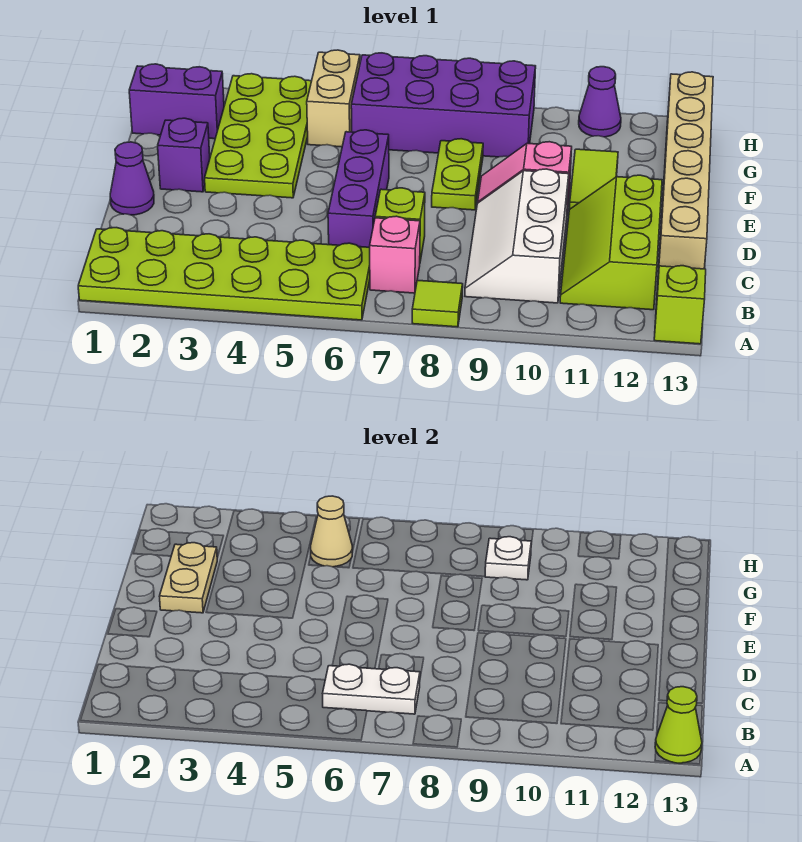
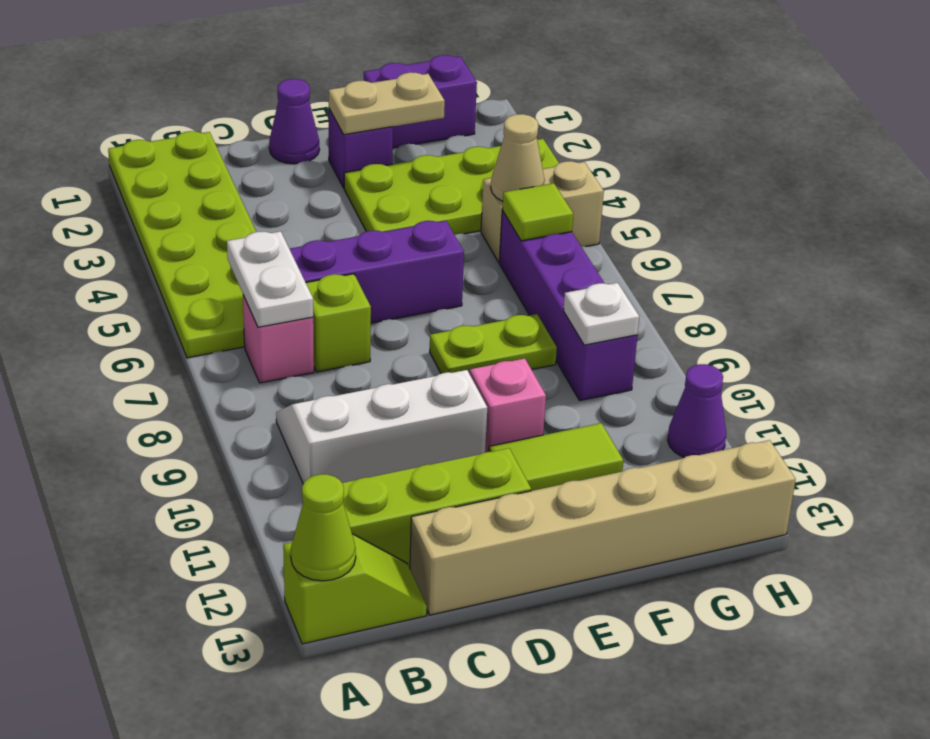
lime tile A8 level 1 -> lime tile G6 level 2
purple brick G1:G2 level 1 -> purple brick F1:G1 level 1
purple brick G6:H9 level 1 -> purple brick G6:G9 level 1

